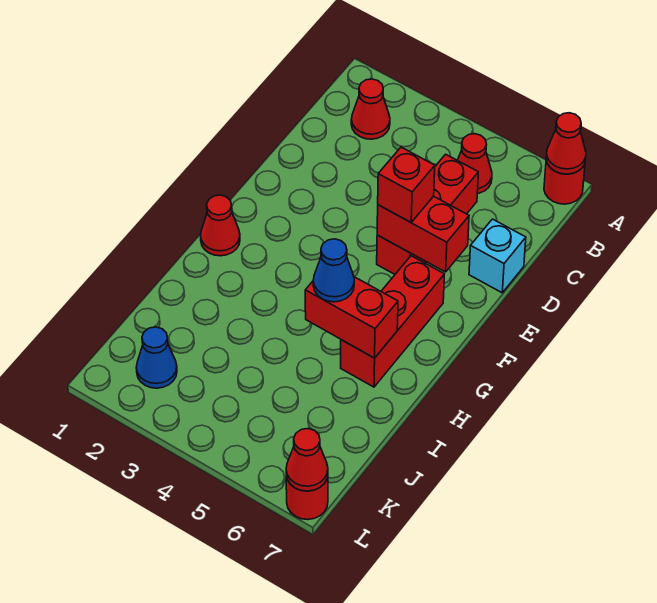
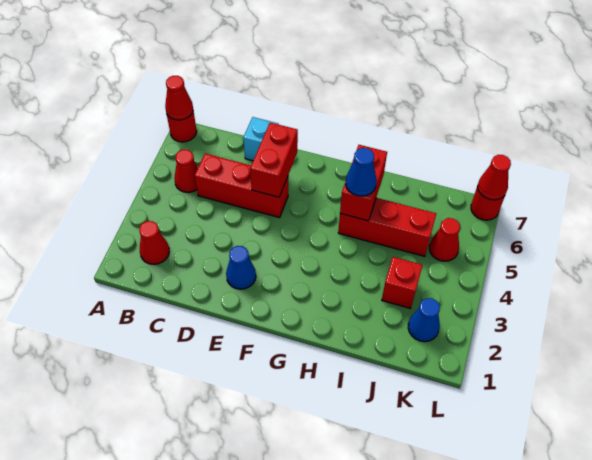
none -> blue cone E2 level 1
red brick E5 level 3 -> red brick J3 level 1
red brick F6:H6 level 1 -> red brick H5:J5 level 1
red cone G1 level 1 -> red cone K5 level 1

